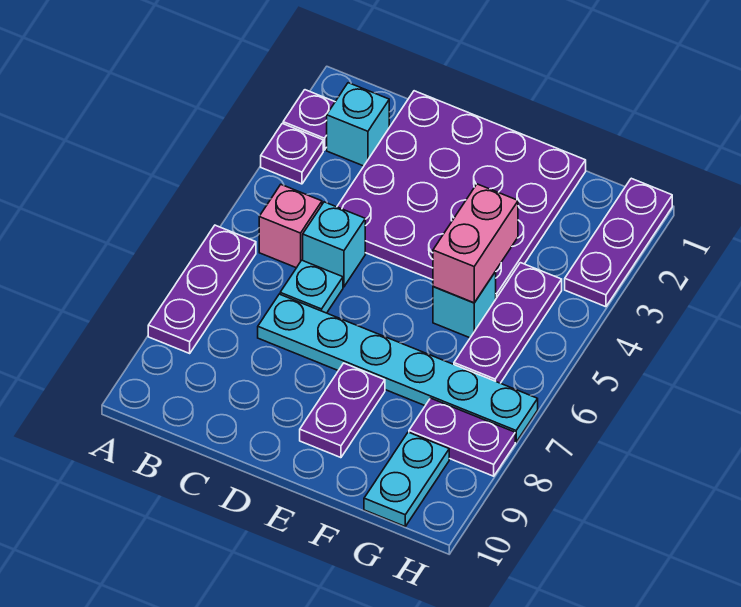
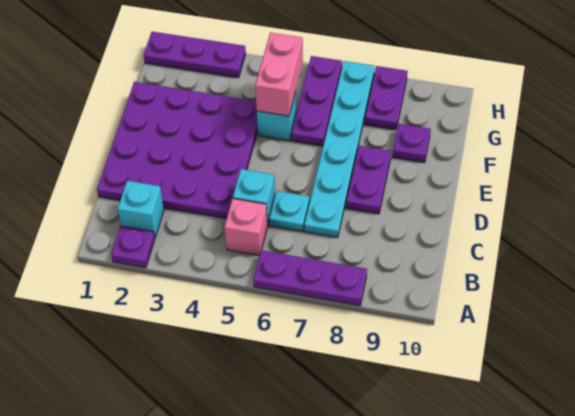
purple plate A3 level 1 -> purple plate F9 level 1
purple plate E8:E9 level 1 -> purple plate D8:E8 level 1
pink brick F4:F5 level 2 -> pink brick F5:G5 level 2
purple plate G4:G6 level 1 -> purple plate F6:H6 level 1
cyan plate G9:G10 level 1 -> none

